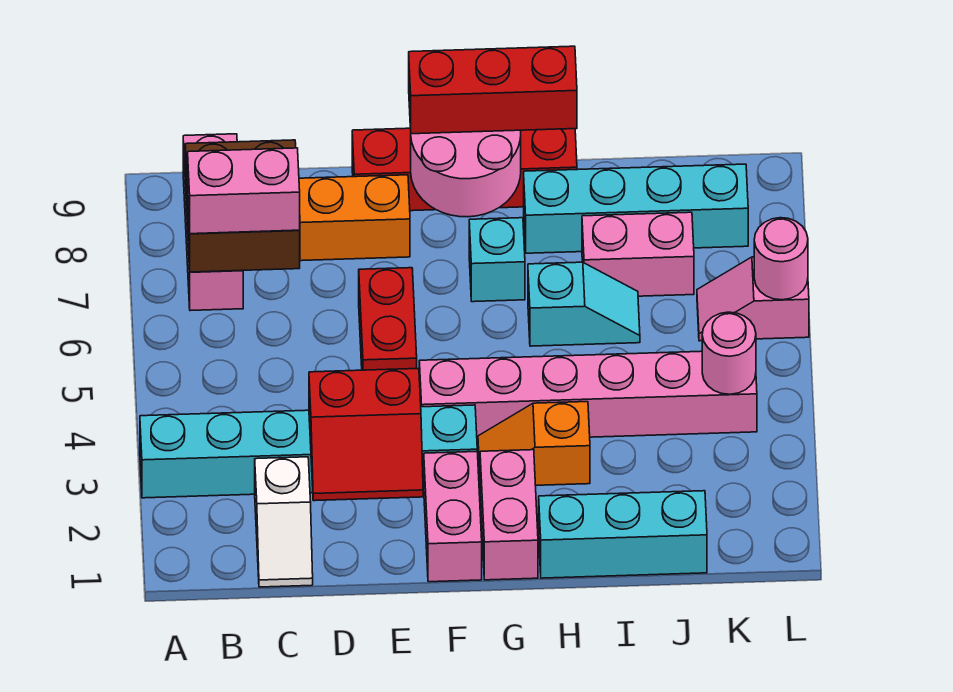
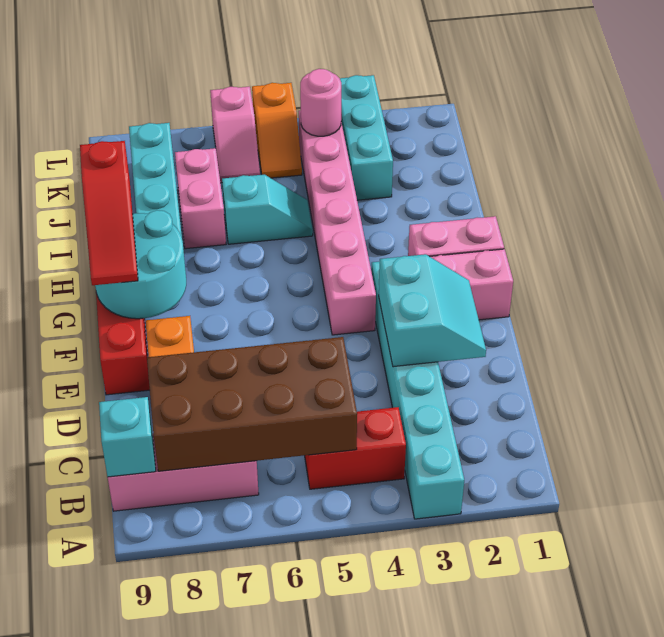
brown brick B7:C8 level 2 -> brown brick B5:C8 level 2
pink brick B7:C7 level 3 -> none
white slope C1:C2 level 1 top 2 -> none
red slope D2:E3 level 2 top 3 -> cyan slope D2:E3 level 2 top 3
red brick E5:E6 level 1 -> red brick B4:B5 level 1
pink round brick F8:G9 level 2 -> cyan round brick F8:G9 level 2
red brick F9:H9 level 3 -> red slope F9:H9 level 3 top H
orange slope G3:H3 level 1 top H -> orange slope K5:L5 level 1 top L
cyan brick G7 level 1 -> cyan brick B9 level 2
cyan brick H1:J1 level 1 -> cyan brick J3:L3 level 1
cyan slope H6:I6 level 1 top H -> cyan slope I5:I6 level 1 top 6
pink round brick L6 level 2 -> none

